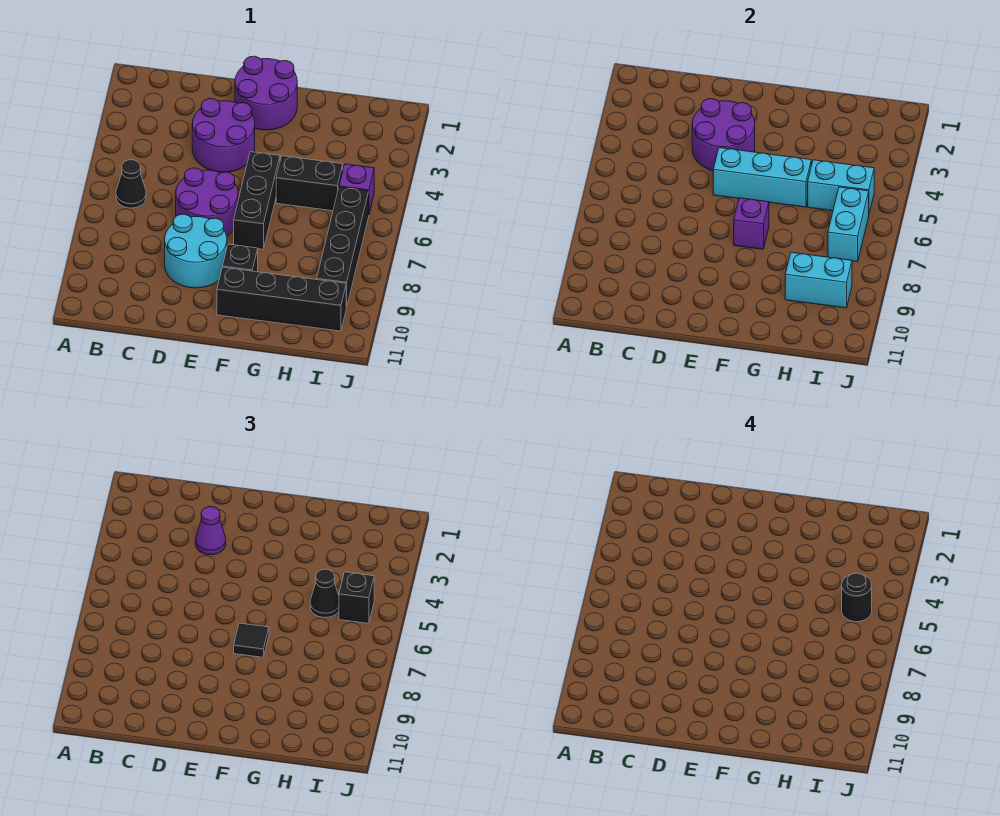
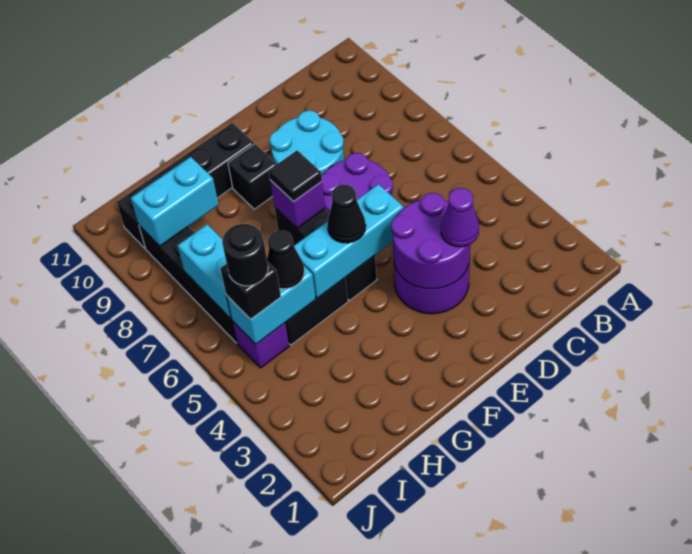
black cone B6 level 1 -> black cone F5 level 3
purple round brick E1:F2 level 1 -> none

